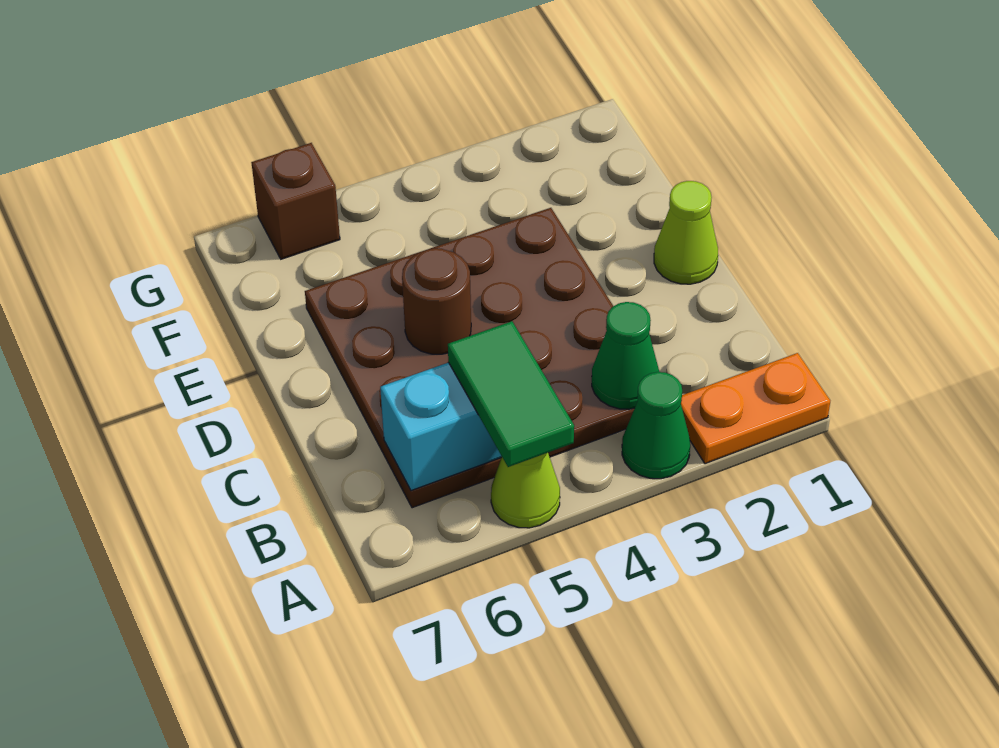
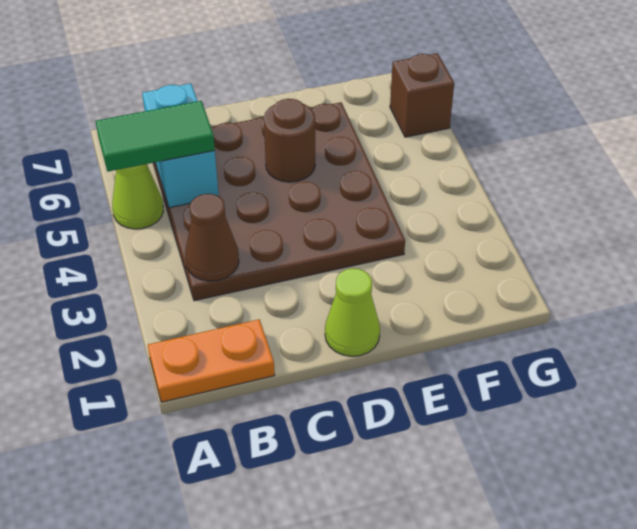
orange plate A1:A2 level 1 -> orange plate A1:B1 level 1
green cone A3 level 1 -> none
green cone B3 level 2 -> brown cone B3 level 2

